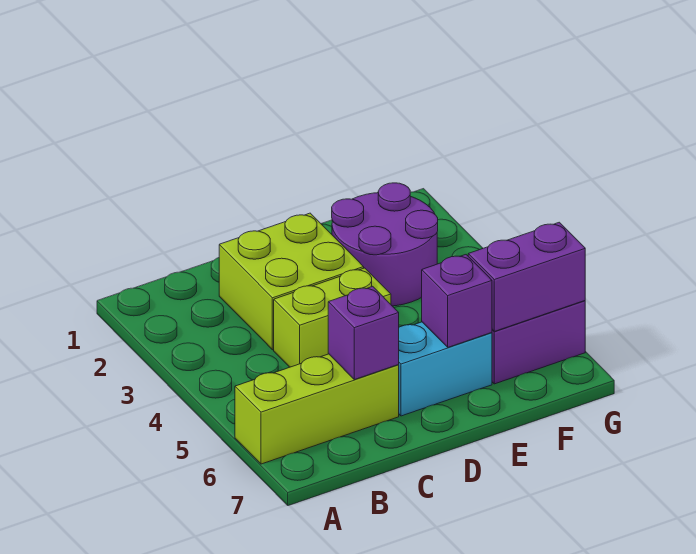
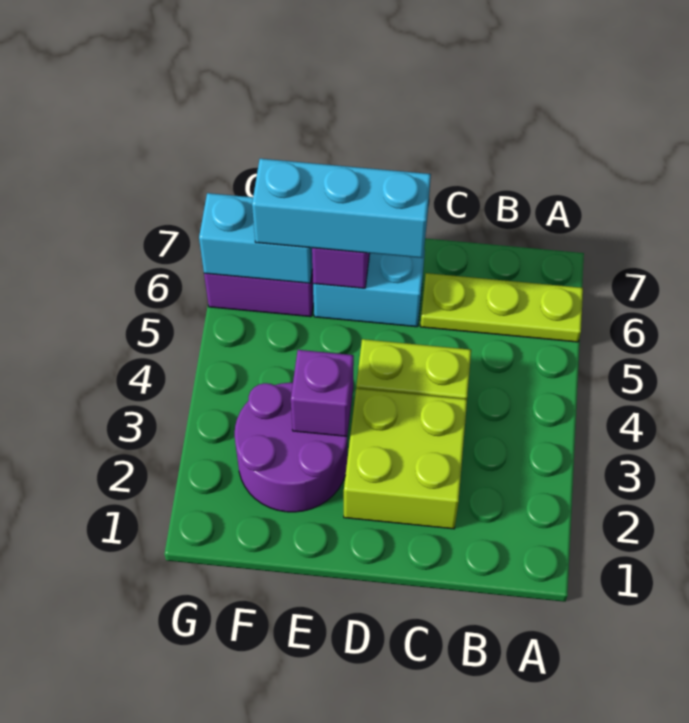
lime brick A6:C6 level 1 -> lime plate A6:C6 level 1
purple brick C6 level 2 -> purple brick E3 level 2
none -> cyan brick D6:F6 level 3
purple brick F6:G6 level 2 -> cyan brick F6:G6 level 2

